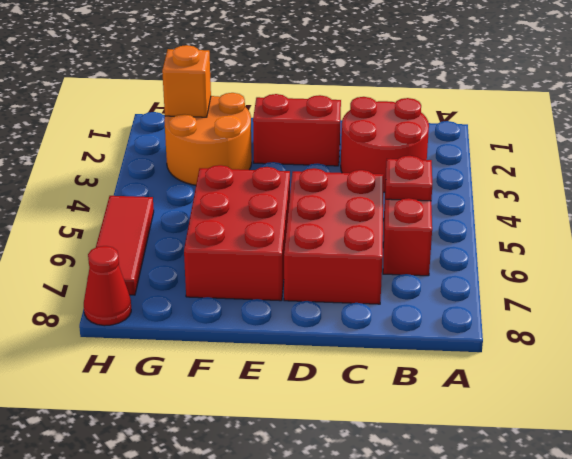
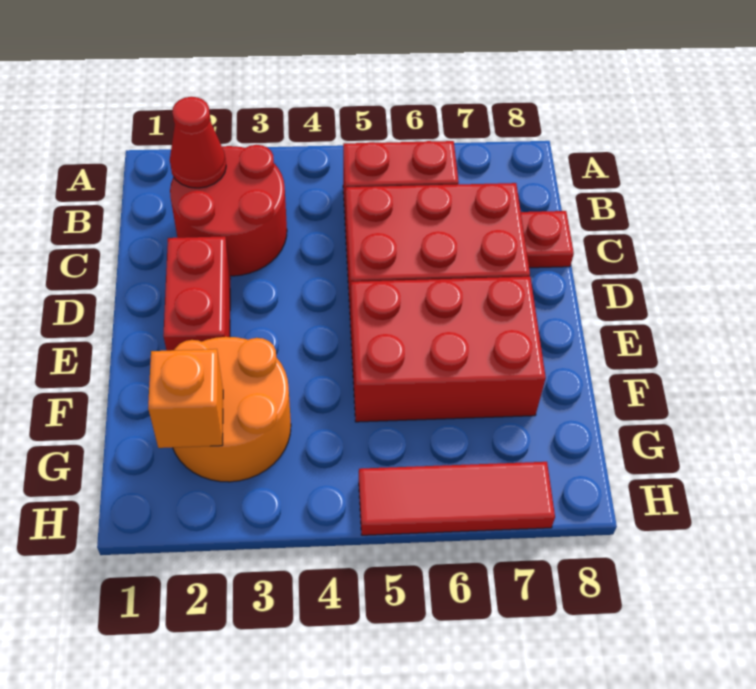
red plate B5 level 2 -> red plate C8 level 1
red cone H8 level 1 -> red cone B2 level 2

